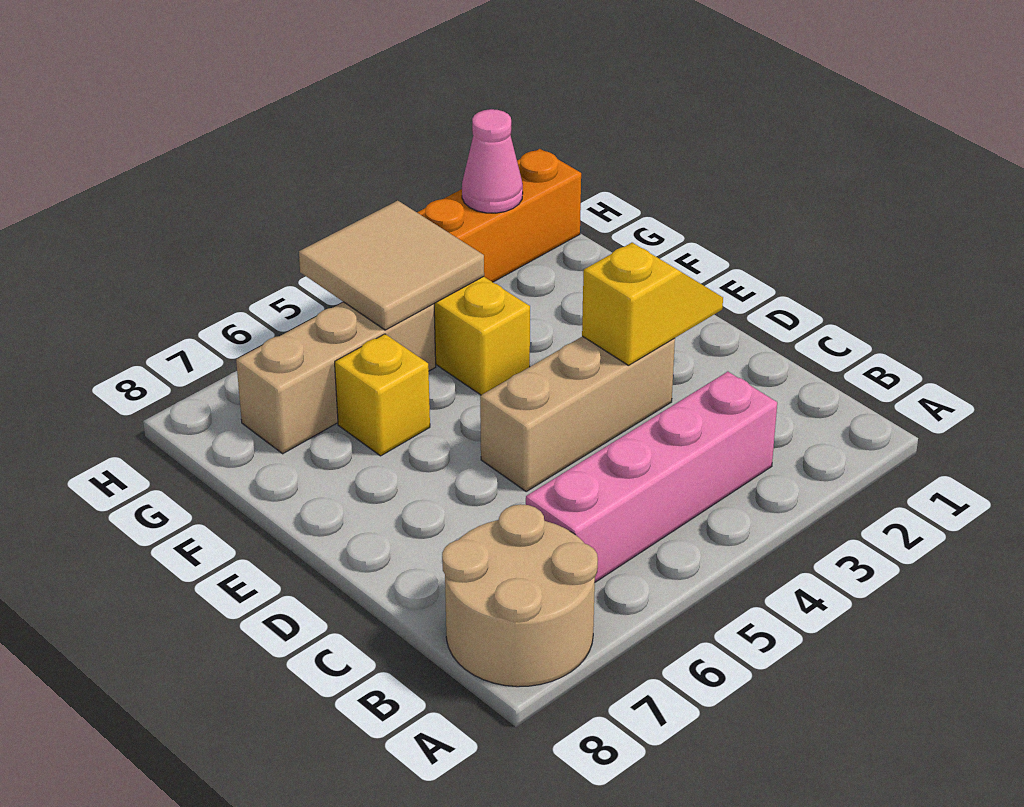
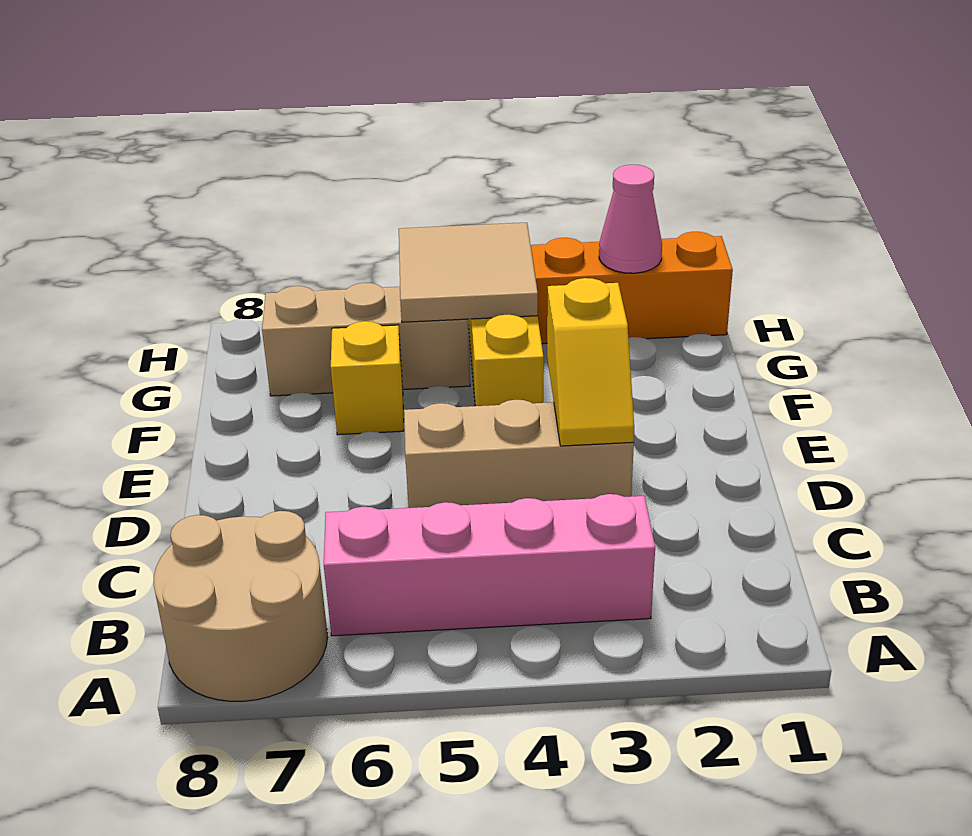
yellow slope D2:D3 level 2 top 3 -> yellow slope D3:E3 level 2 top E

